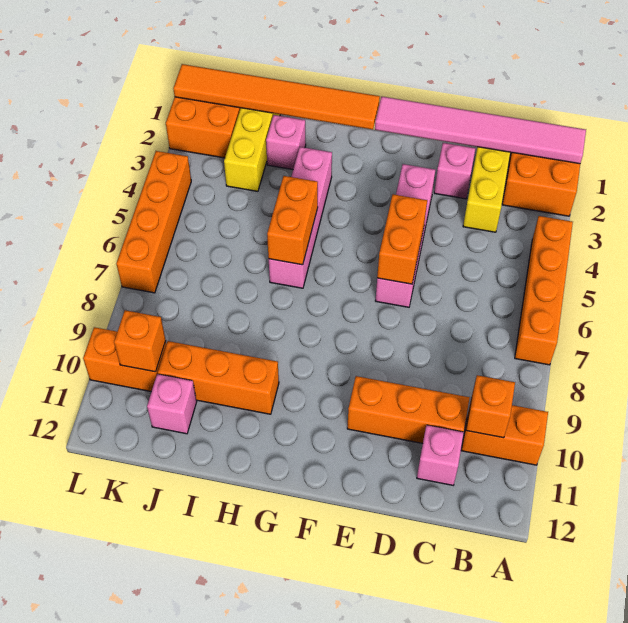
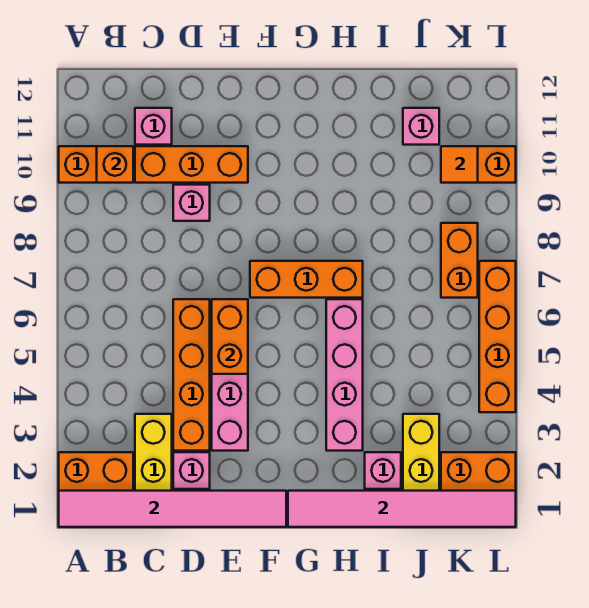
orange brick A4:A7 level 1 -> orange brick D3:D6 level 1
none -> pink brick D9 level 1
orange tile G1:L1 level 2 -> pink tile G1:L1 level 2
orange brick H5:H6 level 2 -> orange brick K7:K8 level 1
orange brick H10:J10 level 1 -> orange brick F7:H7 level 1
orange brick K10 level 2 -> orange tile K10 level 2

